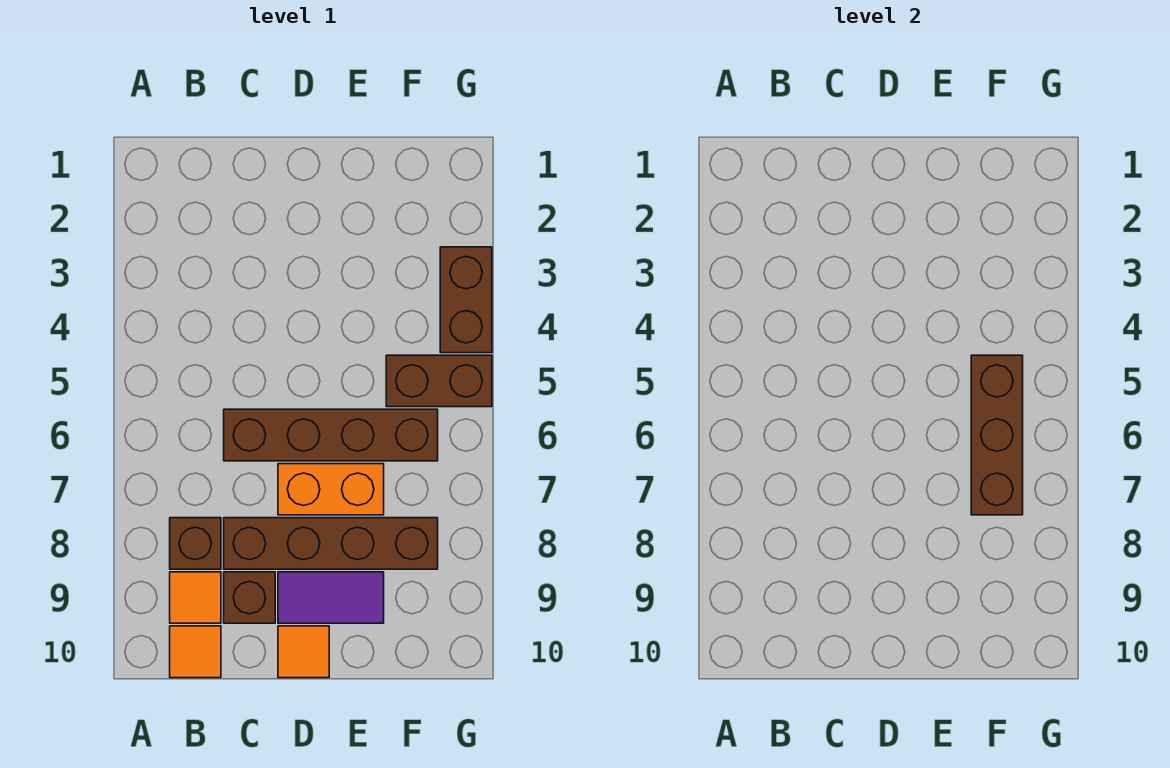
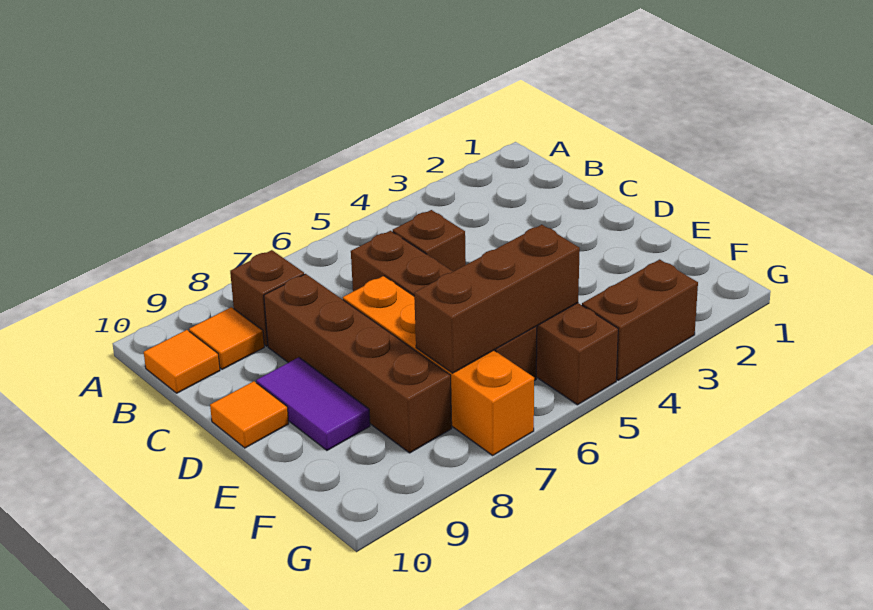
brown brick C9 level 1 -> brown brick C5 level 1
orange brick D7:E7 level 1 -> orange brick D7:G7 level 1

